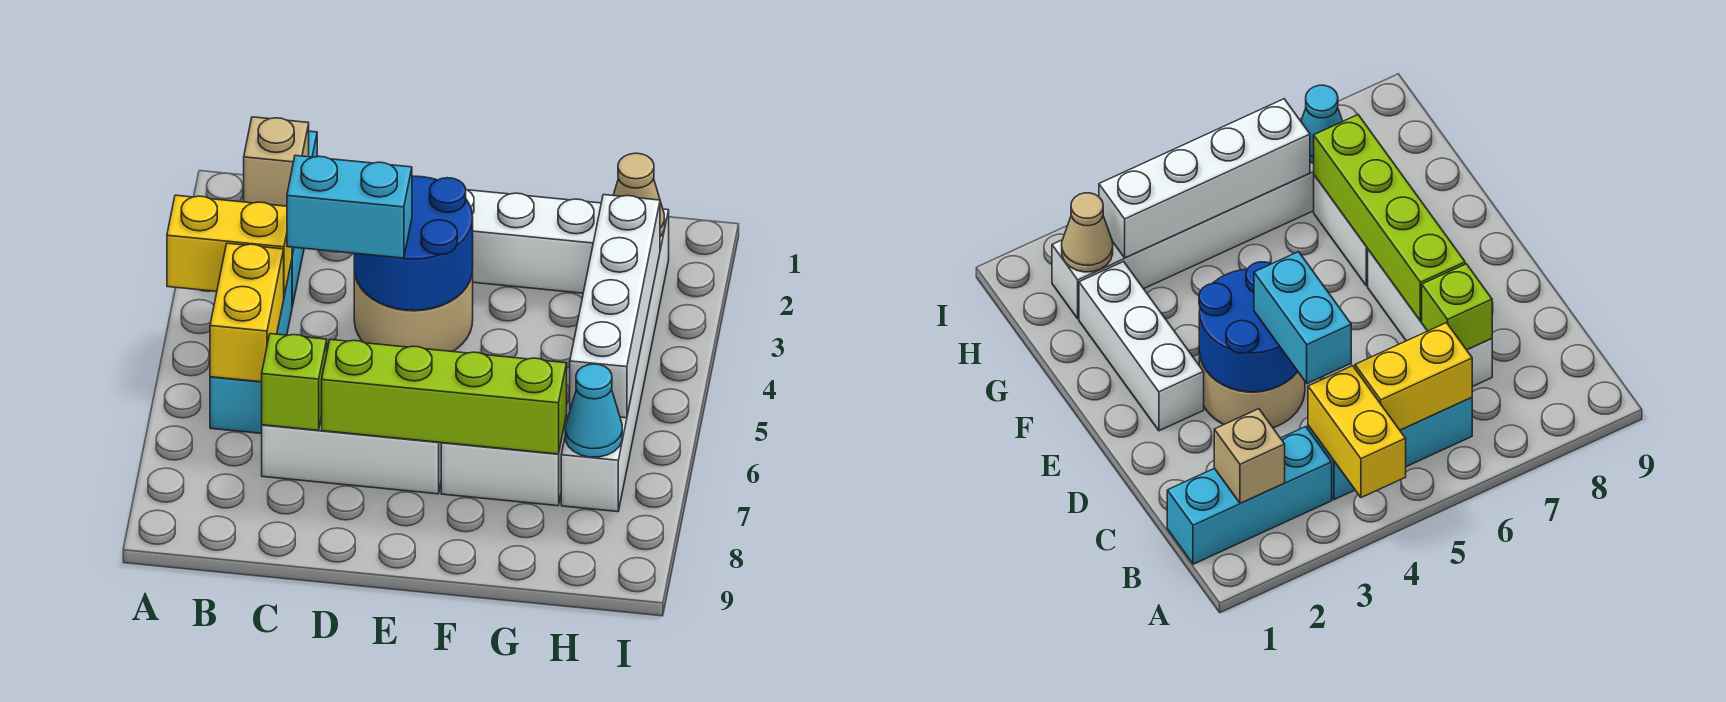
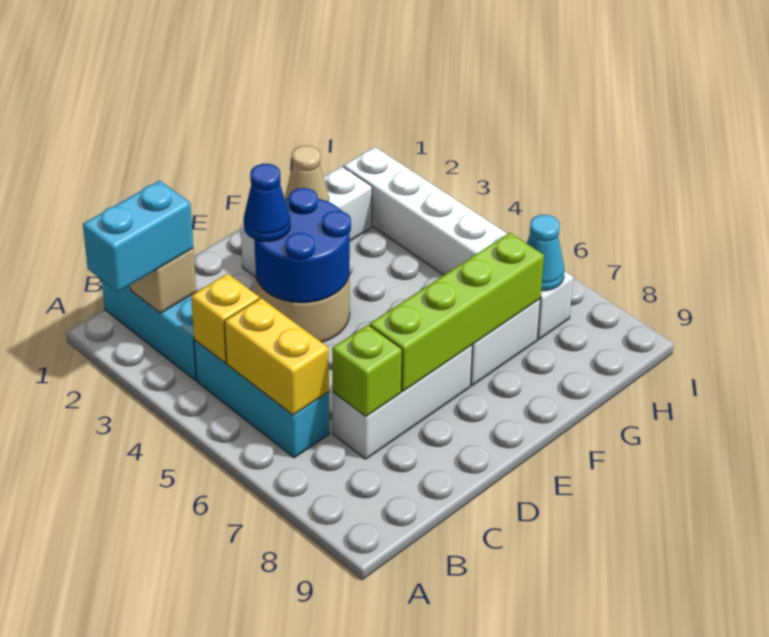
yellow brick A4:B4 level 2 -> yellow brick B4 level 2
cyan brick C4:D4 level 3 -> cyan brick A2:B2 level 3
none -> blue cone D3 level 3
tan cone H2 level 2 -> tan cone F2 level 2
white brick H3:H6 level 2 -> none

